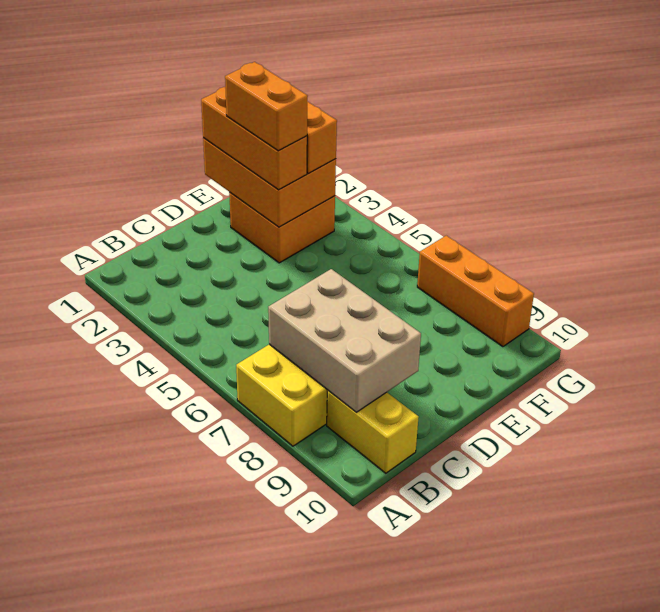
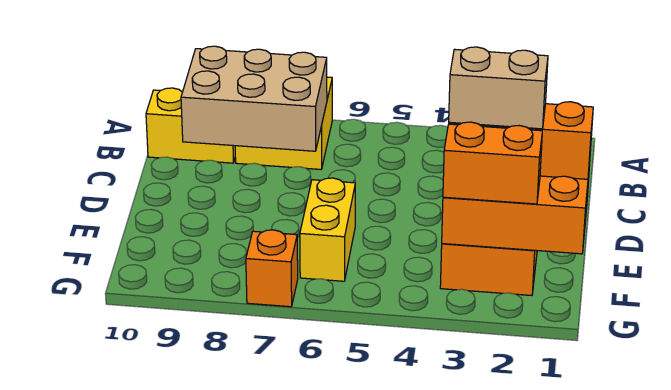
orange brick E2:E3 level 4 -> tan brick E2:E3 level 4
none -> yellow brick E6:F6 level 1
orange brick G7:G9 level 1 -> orange brick G7 level 1

